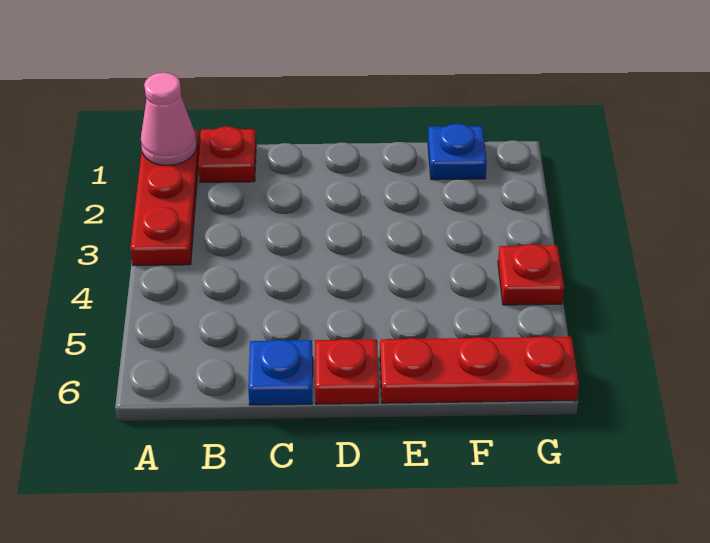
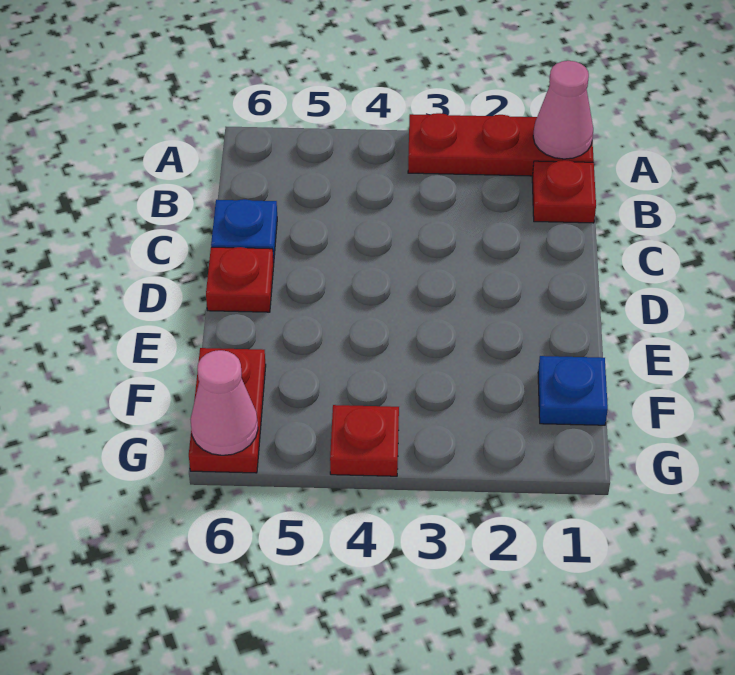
red plate E6:G6 level 1 -> red plate F6:G6 level 1
none -> pink cone G6 level 2

